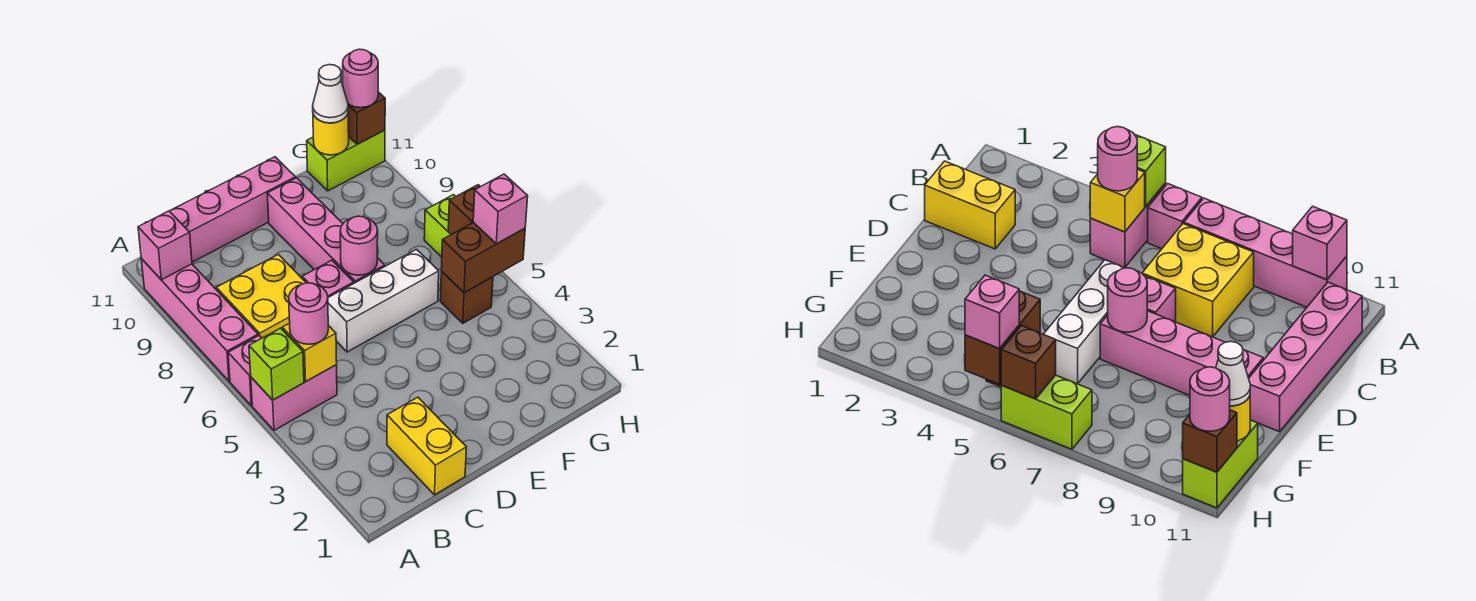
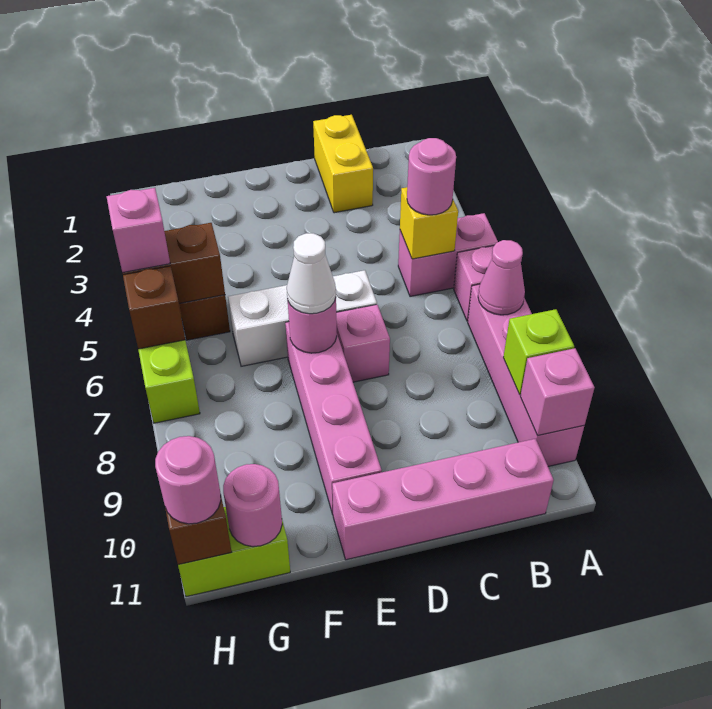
lime brick A5 level 2 -> lime brick A9 level 2
none -> pink cone A7 level 2
yellow brick B7:C8 level 1 -> none
yellow round brick G11 level 2 -> pink round brick G11 level 2
white cone G11 level 3 -> white cone E7 level 3

